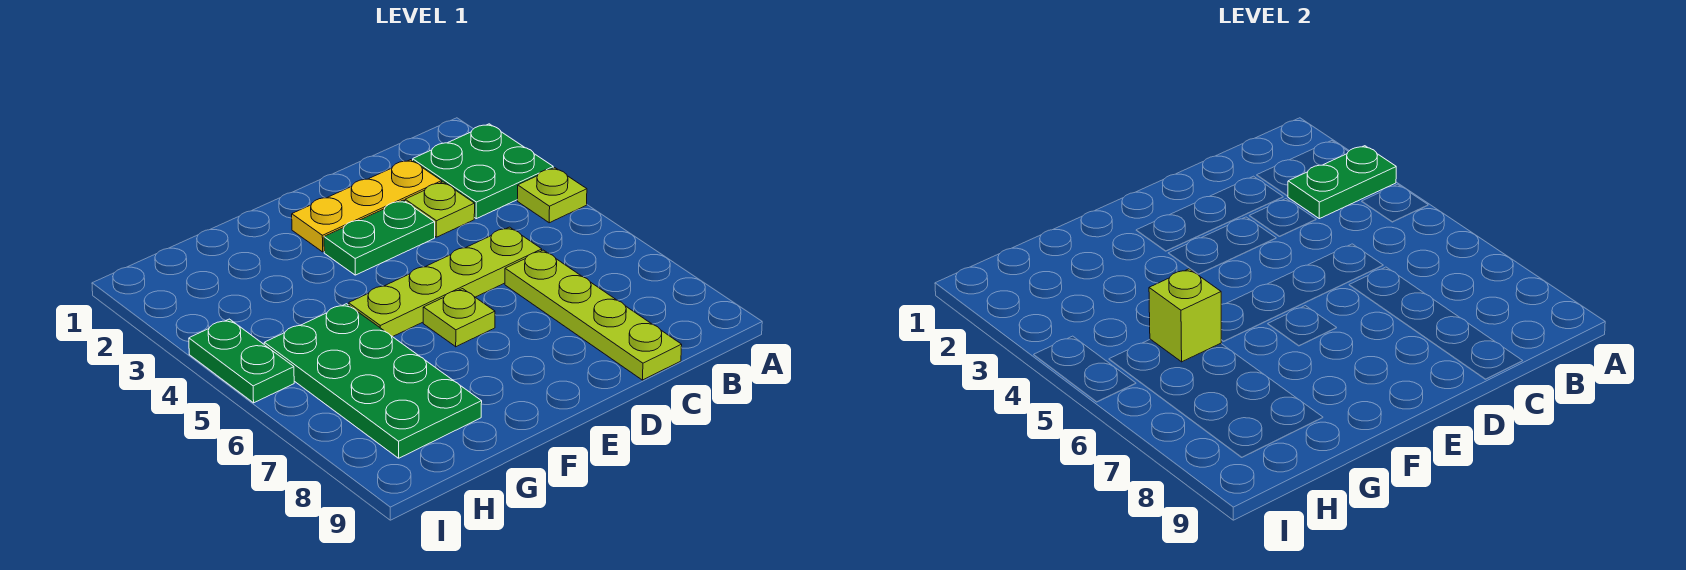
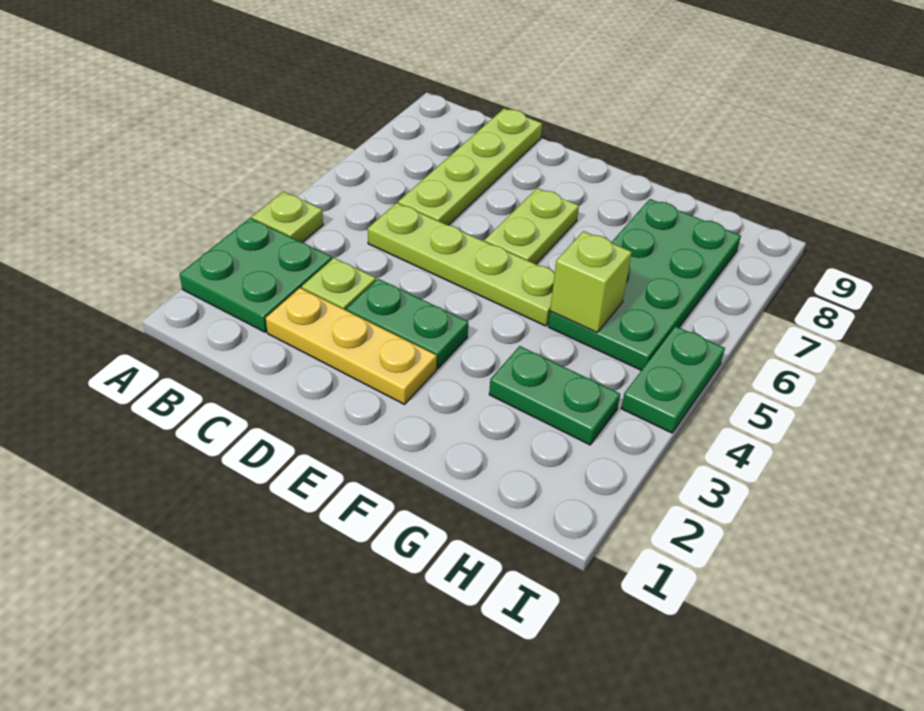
green plate A3:B3 level 2 -> green plate G3:H3 level 1
lime plate E6 level 1 -> lime plate E6:E7 level 1

